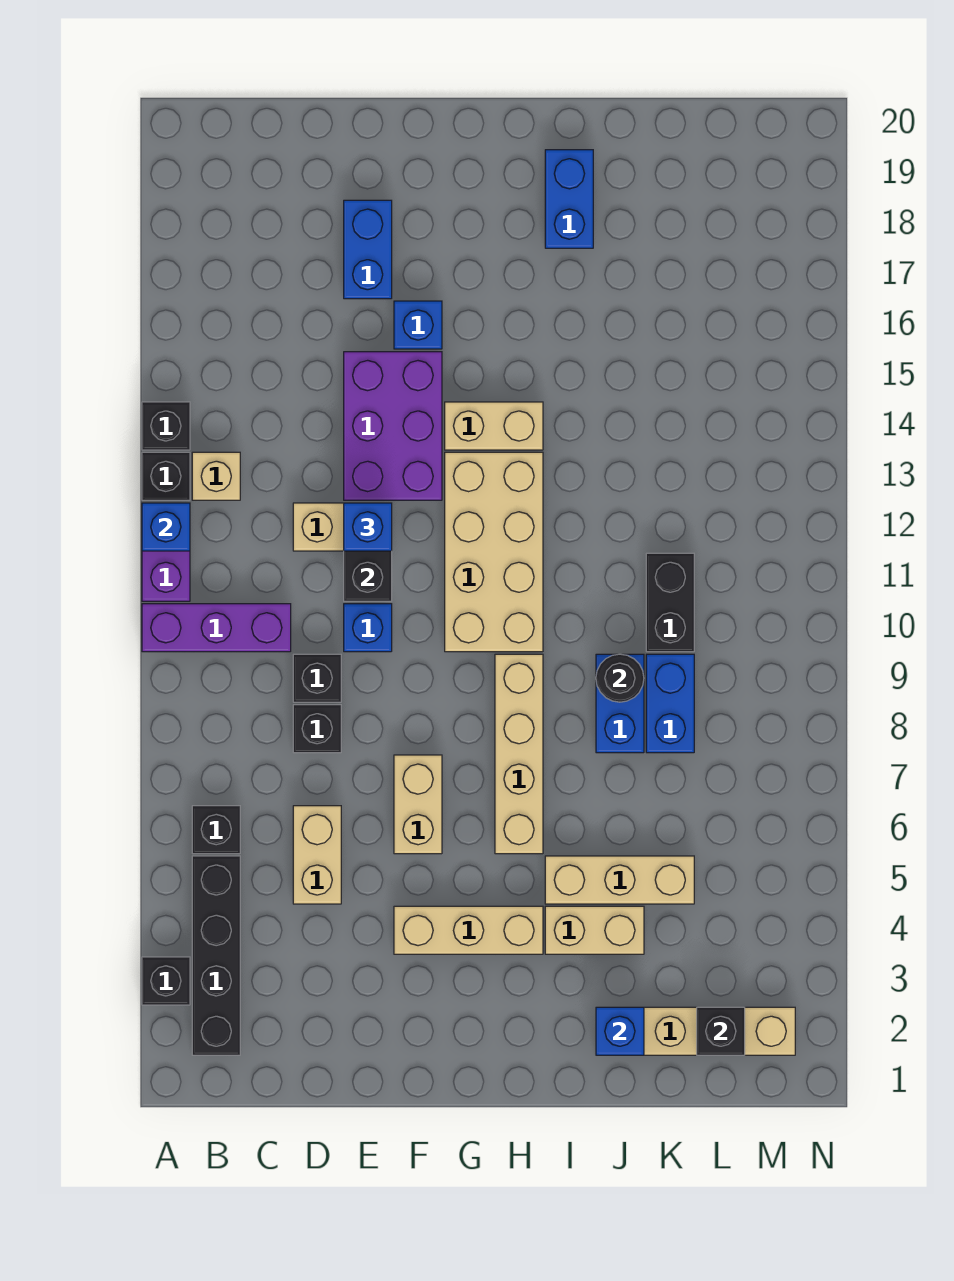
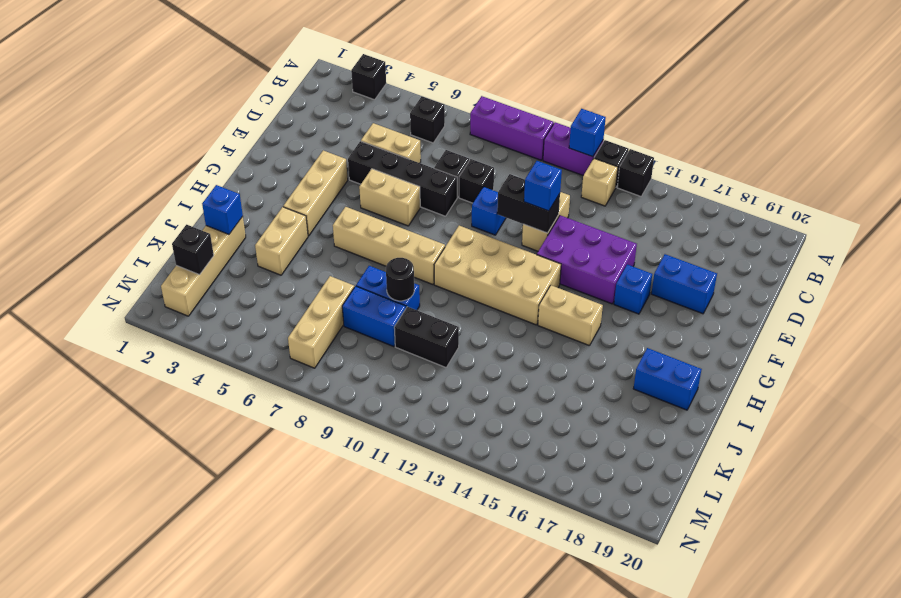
purple brick A10:C10 level 1 -> purple brick A8:A10 level 1
black brick B2:B5 level 1 -> black brick E5:E8 level 1
tan brick G14:H14 level 1 -> tan brick H14:H15 level 1
tan brick I5:K5 level 1 -> tan brick K7:M7 level 1

